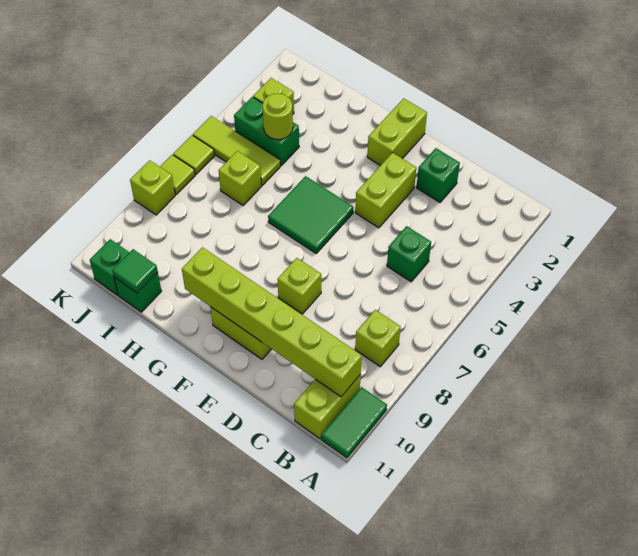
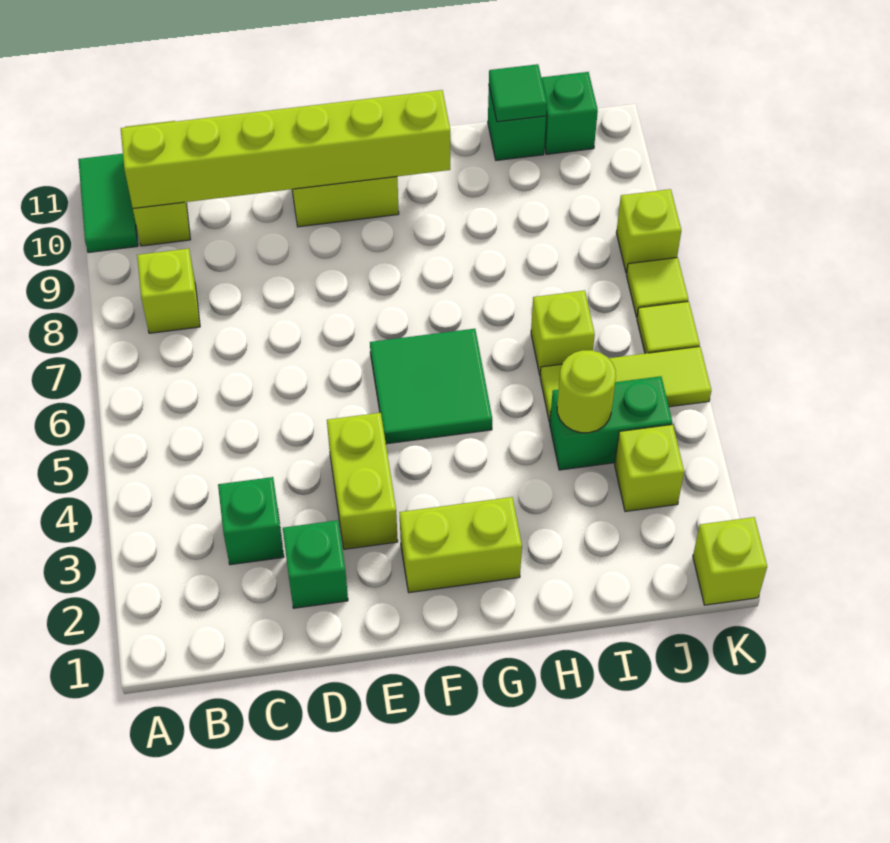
green brick C5 level 1 -> green brick C3 level 1
lime brick E8 level 1 -> lime brick K1 level 1
lime brick F1:F2 level 1 -> lime brick F2:G2 level 1

